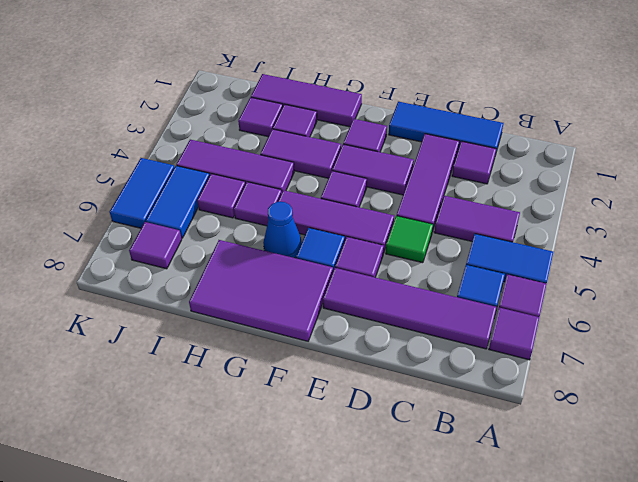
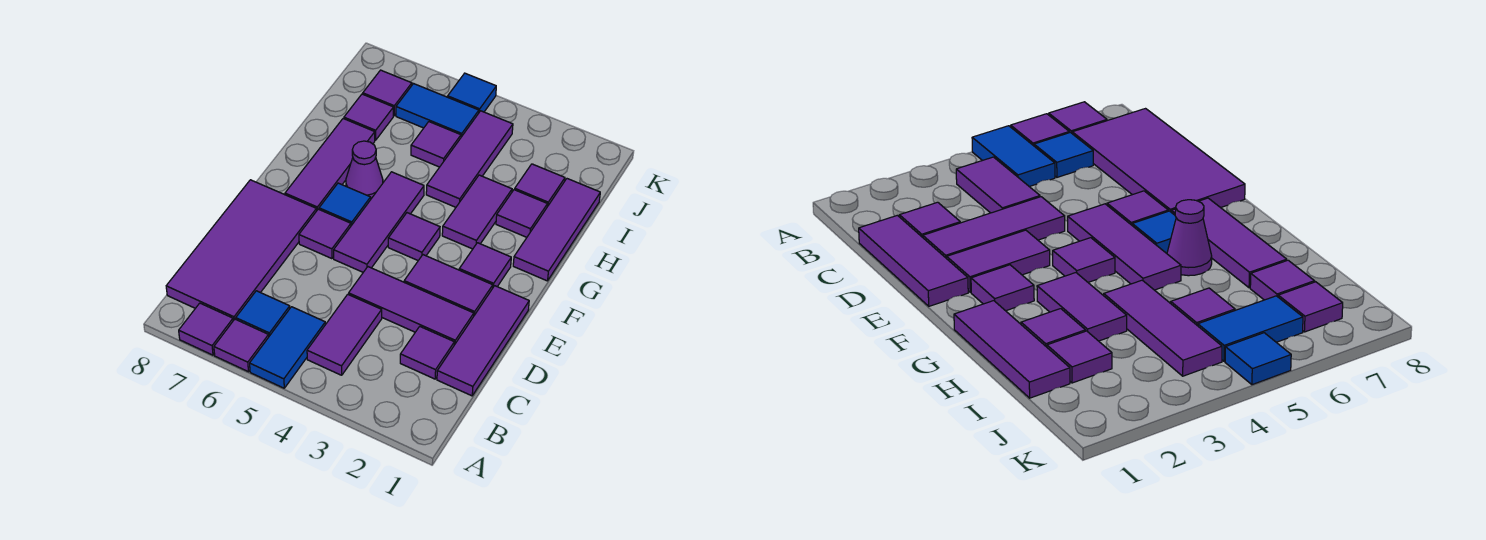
purple tile B7:E7 level 1 -> purple tile B7:E8 level 1
blue tile C1:E1 level 1 -> purple tile C1:E1 level 1
green tile D5 level 1 -> none
purple tile E3:F3 level 1 -> purple tile E2:E3 level 1
purple tile F7:H8 level 1 -> purple tile F7:H7 level 1
blue cone G6 level 1 -> purple cone G6 level 1
purple tile H5 level 1 -> purple tile I7 level 1
blue tile K5:K6 level 1 -> blue tile K5 level 1

